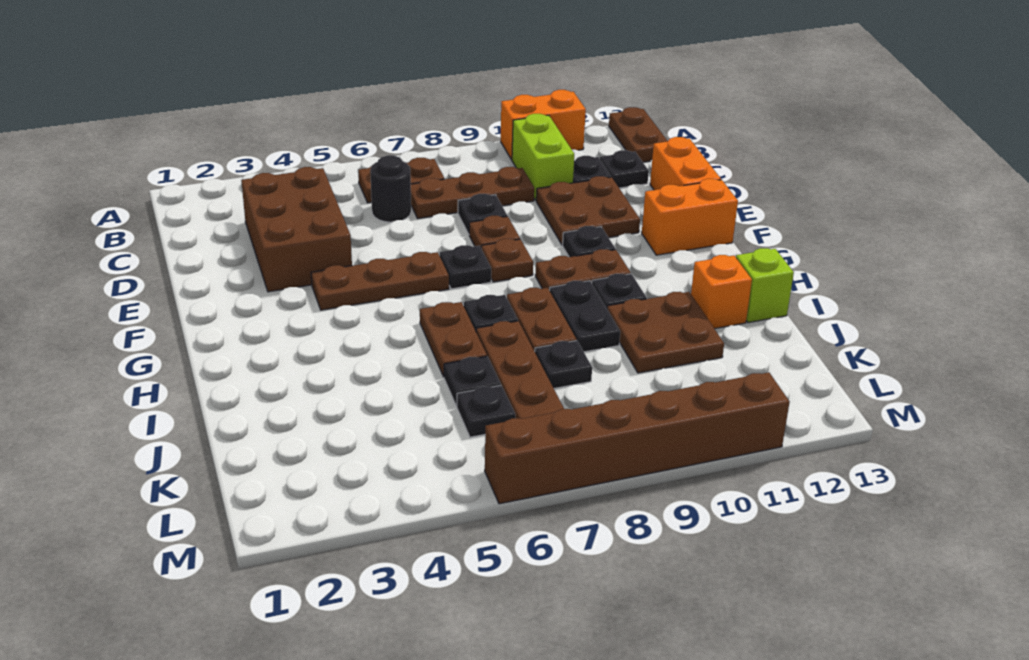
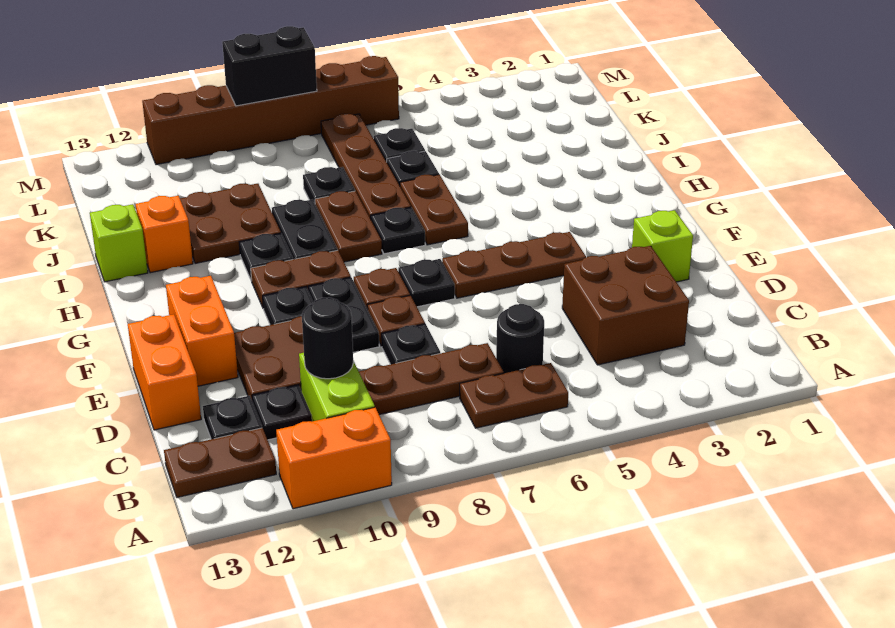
brown plate A13:B13 level 1 -> brown plate B12:B13 level 1
brown brick C3:E4 level 1 -> brown brick C3:D4 level 1
none -> black round brick C10 level 2
none -> lime brick E2 level 1
none -> black plate E9:F9 level 1
orange brick F12:F13 level 1 -> orange brick E12:F12 level 1
none -> black brick M8:M9 level 2

